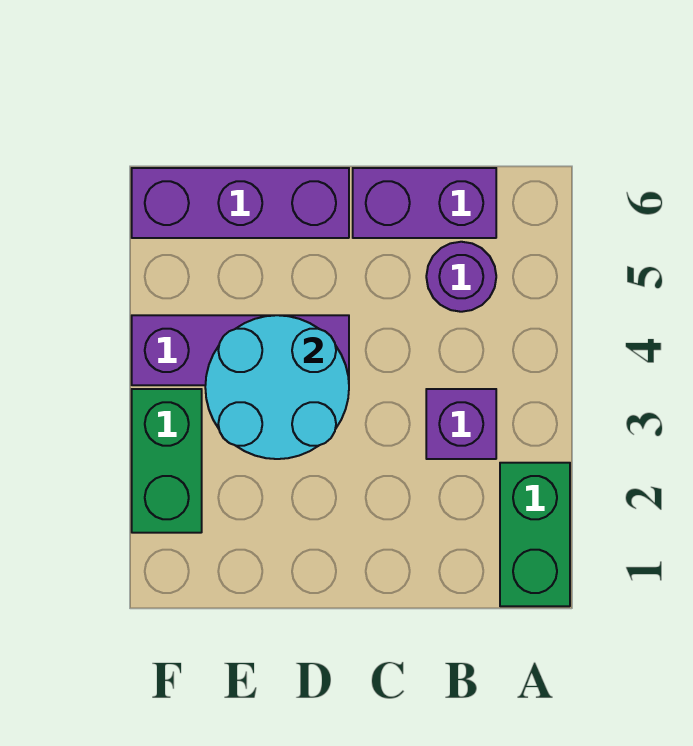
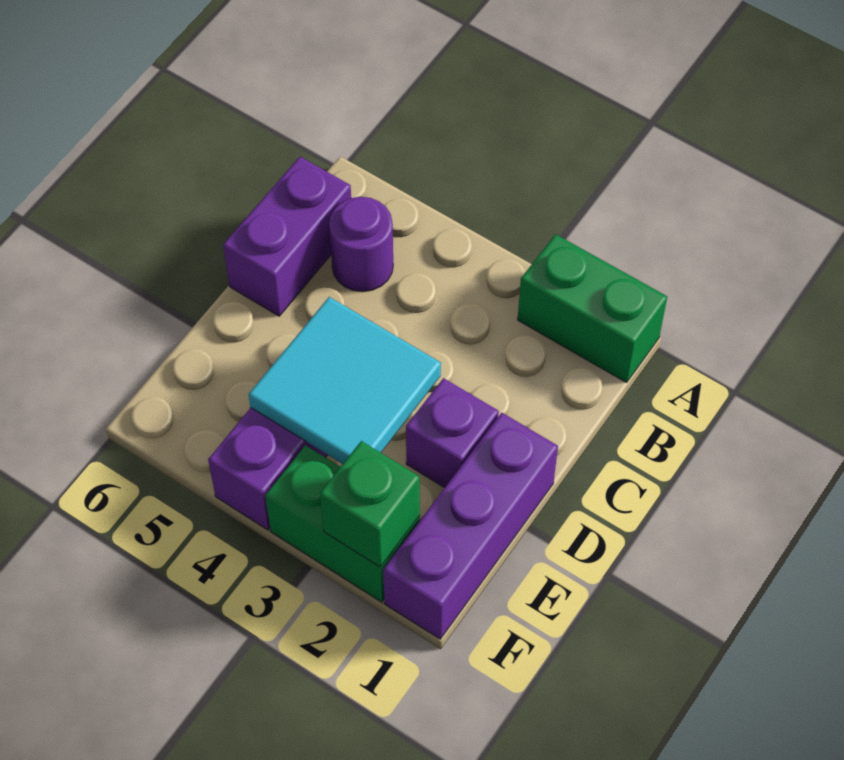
purple brick B3 level 1 -> purple brick D2 level 1
cyan round brick D3:E4 level 2 -> cyan tile D3:E4 level 2
purple brick D6:F6 level 1 -> purple brick D1:F1 level 1
none -> green brick F2 level 2

